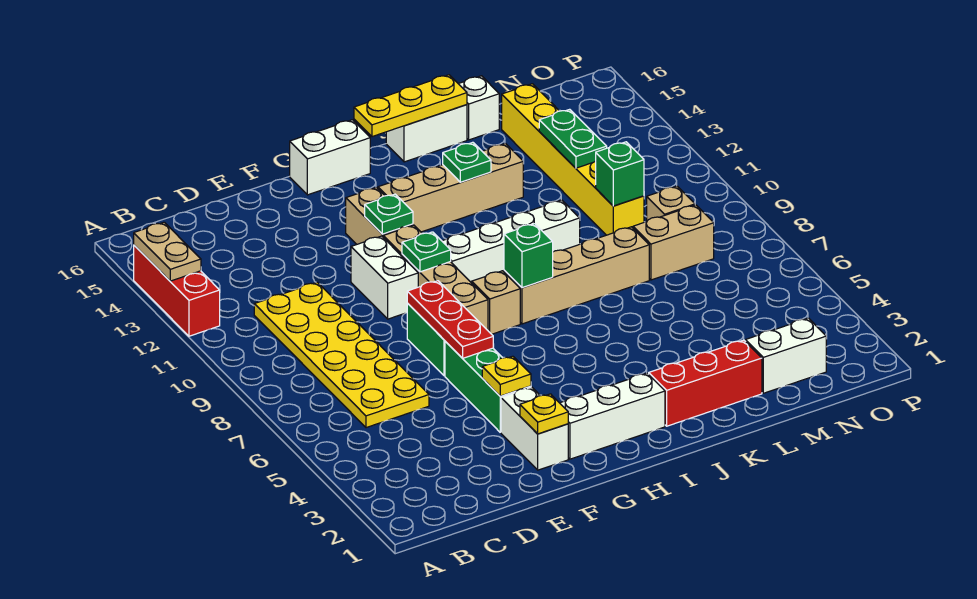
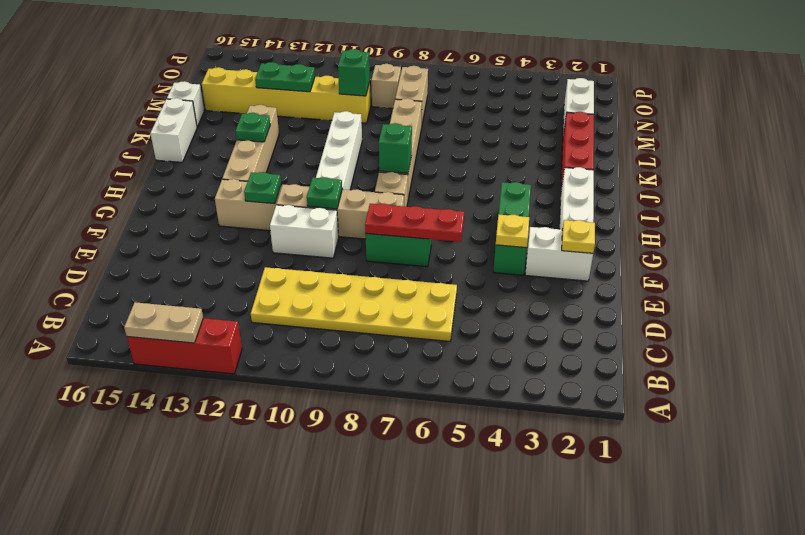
green brick F4:F6 level 1 -> green brick F4:H4 level 1
white brick G16:H16 level 1 -> none
yellow plate I16:K16 level 2 -> none

